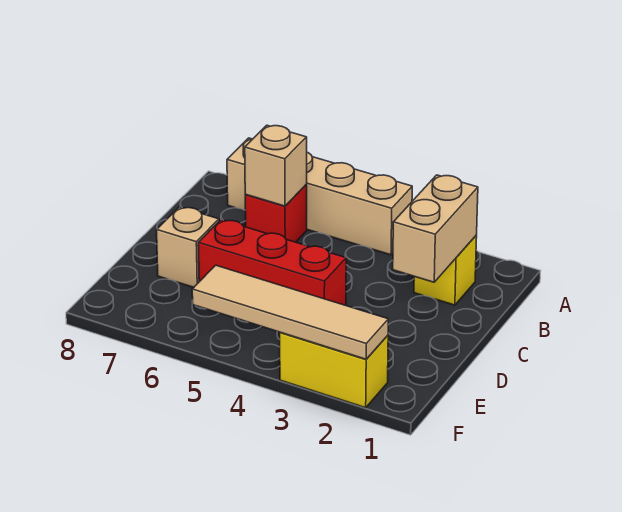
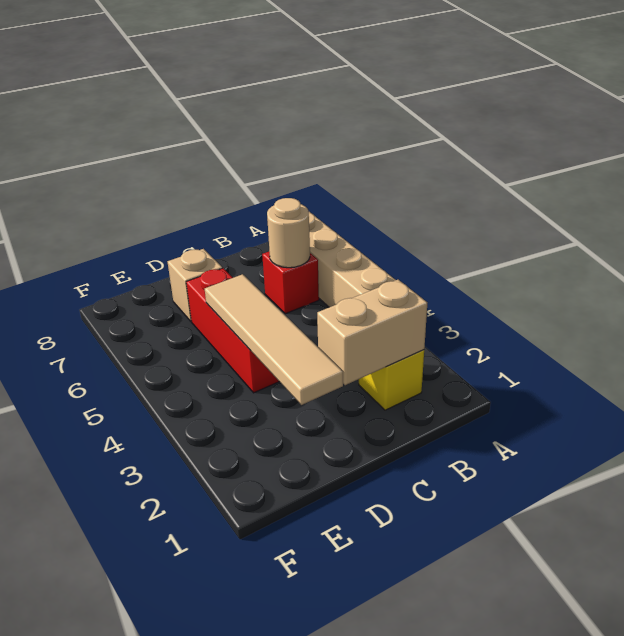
tan brick B6 level 2 -> tan round brick B6 level 2
yellow brick F2:F3 level 1 -> none
tan tile F2:F5 level 2 -> tan tile D2:D5 level 2

